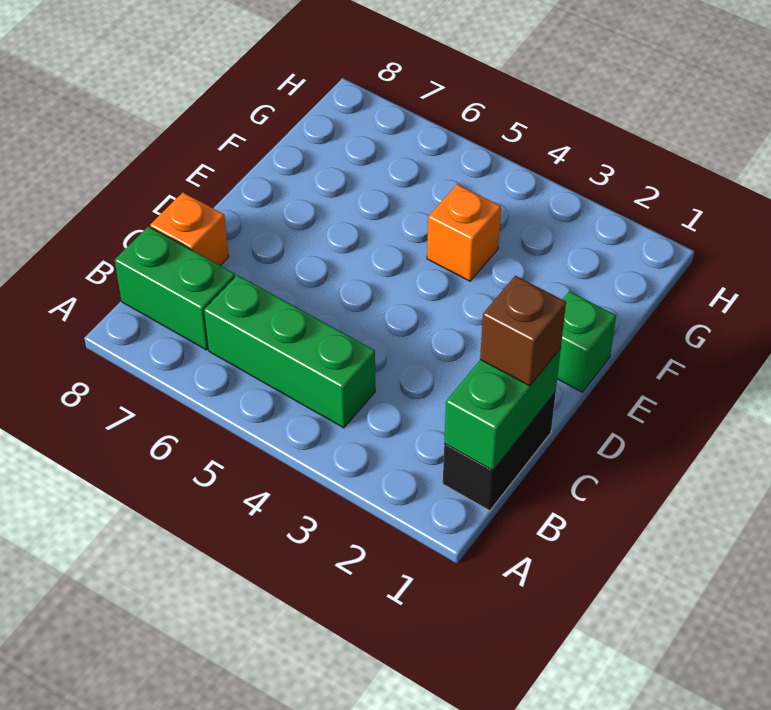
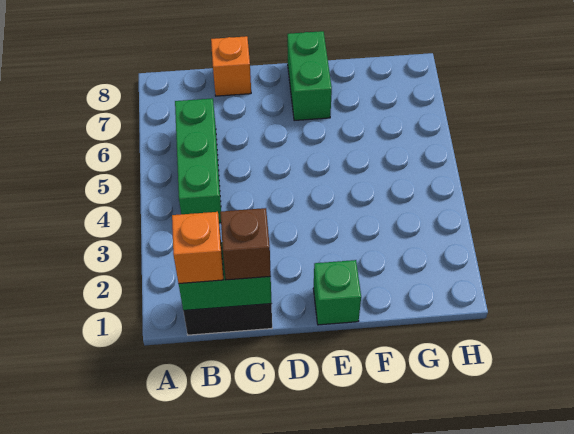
green brick B7:B8 level 1 -> green brick E7:E8 level 1
orange brick F4 level 1 -> orange brick B1 level 3

